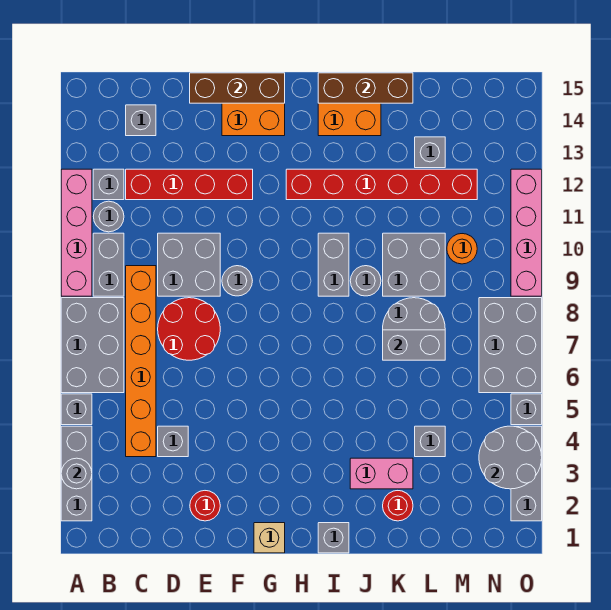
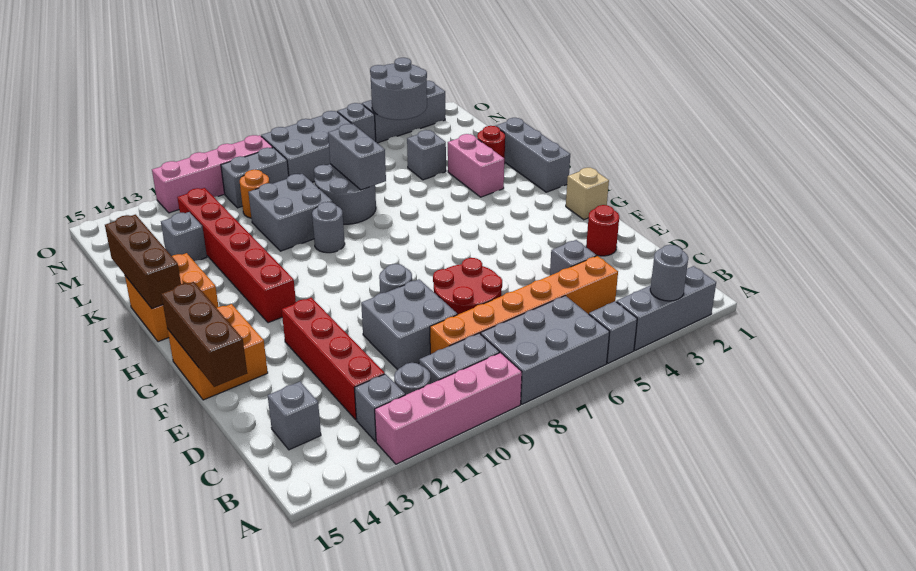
grey brick I1 level 1 -> grey brick I1:K1 level 1
grey brick I9:I10 level 1 -> grey brick N9:N10 level 1

